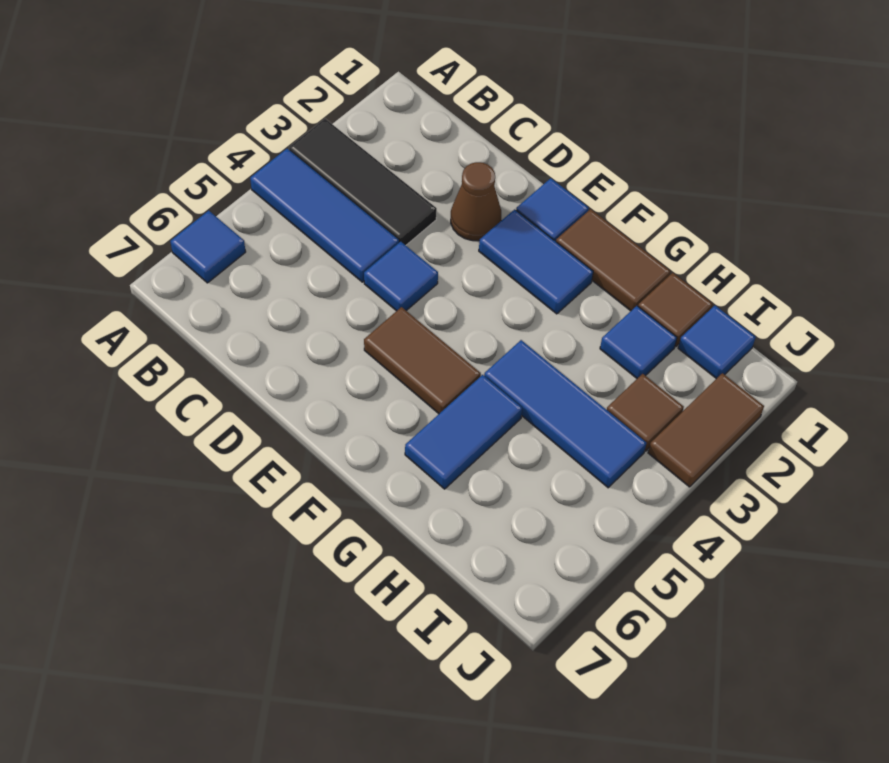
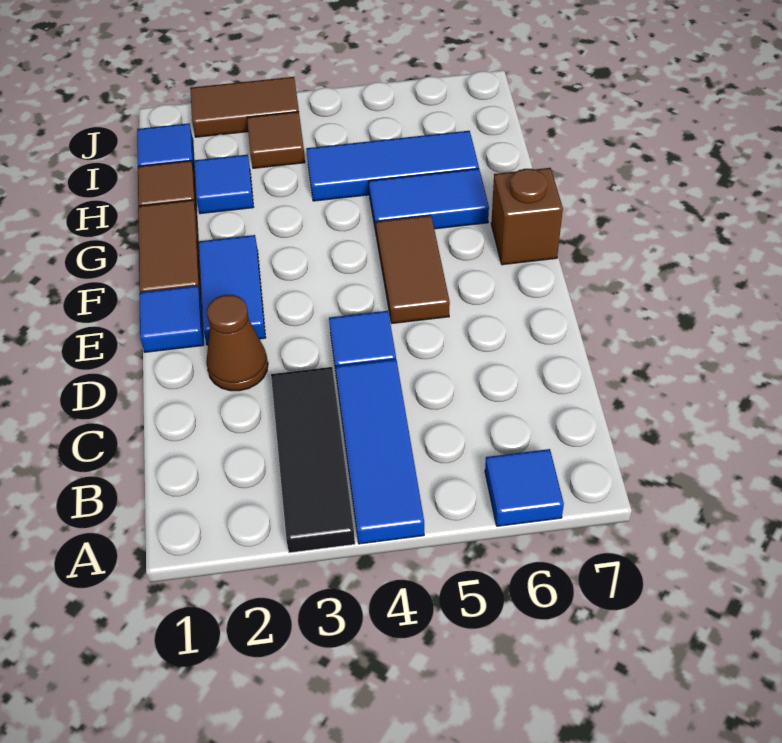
none -> brown brick F7 level 1
blue tile G4:I4 level 1 -> blue tile H4:H6 level 1

